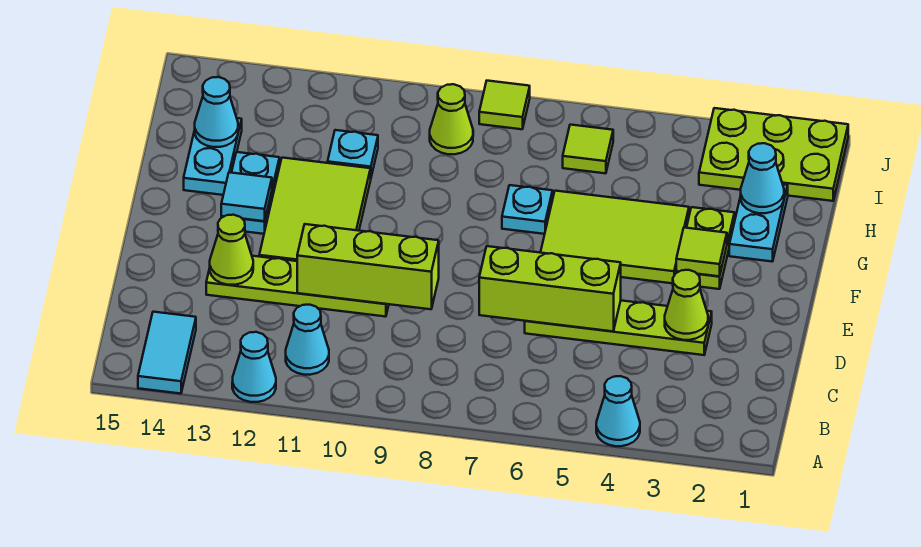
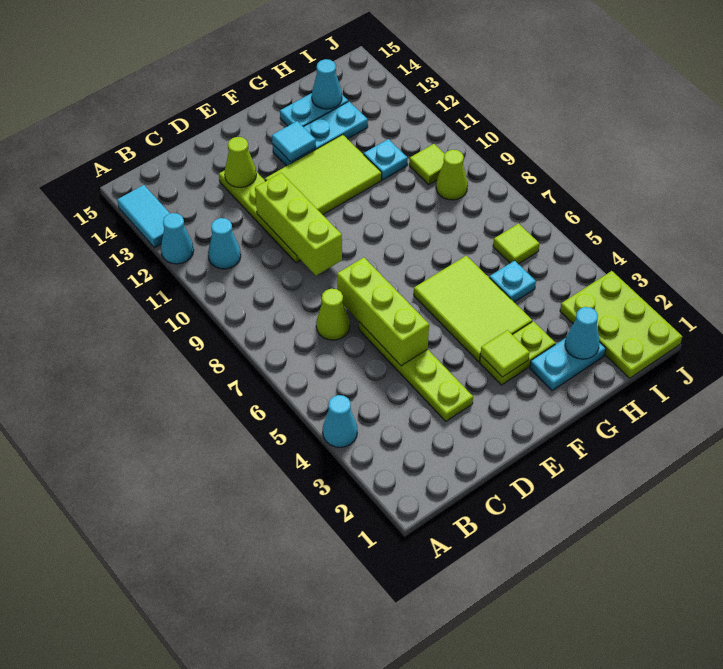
cyan tile A14:B14 level 1 -> cyan tile A13:A14 level 1
lime cone D3 level 2 -> lime cone C7 level 1
cyan plate F13:G13 level 1 -> cyan plate F13:H13 level 1
cyan plate G7 level 1 -> cyan plate H5 level 1
lime tile J8 level 1 -> lime tile I10 level 1

